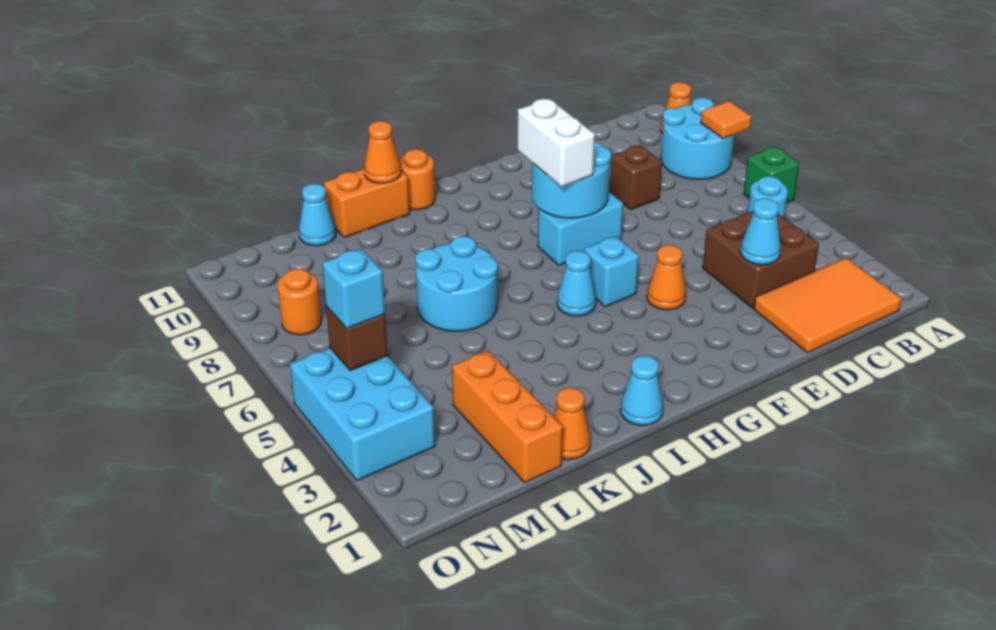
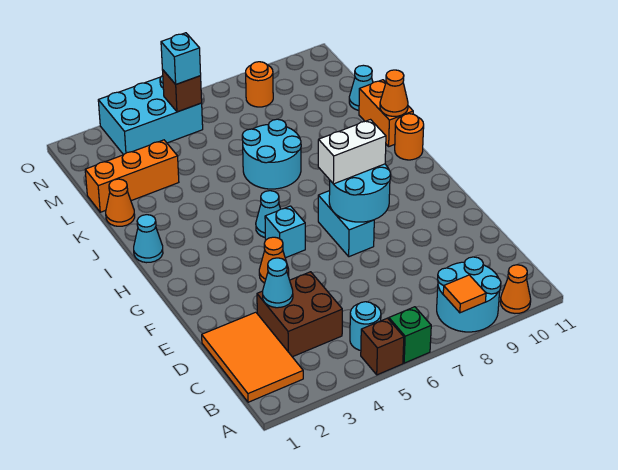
brown brick D8 level 1 -> brown brick A5 level 1

